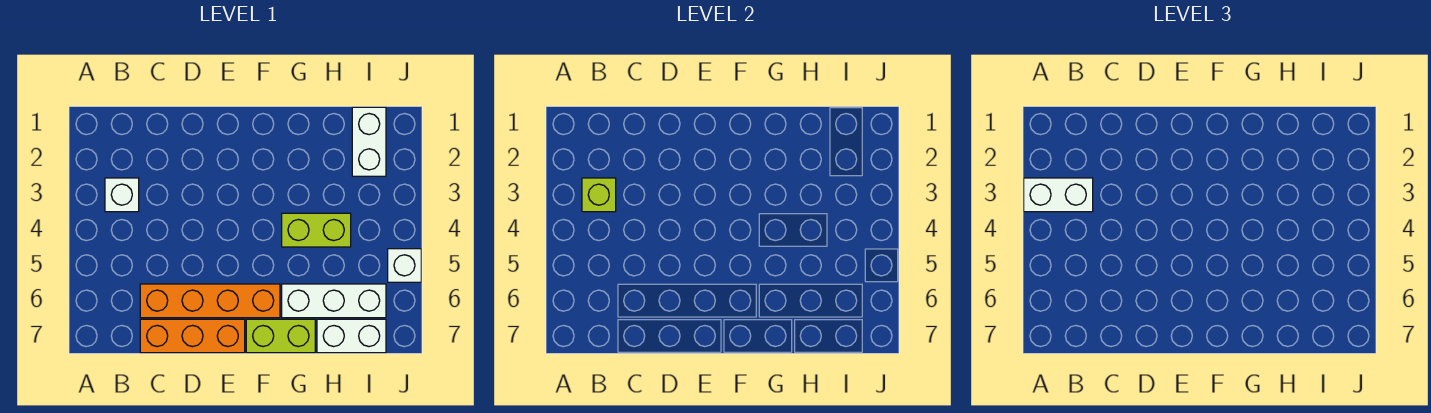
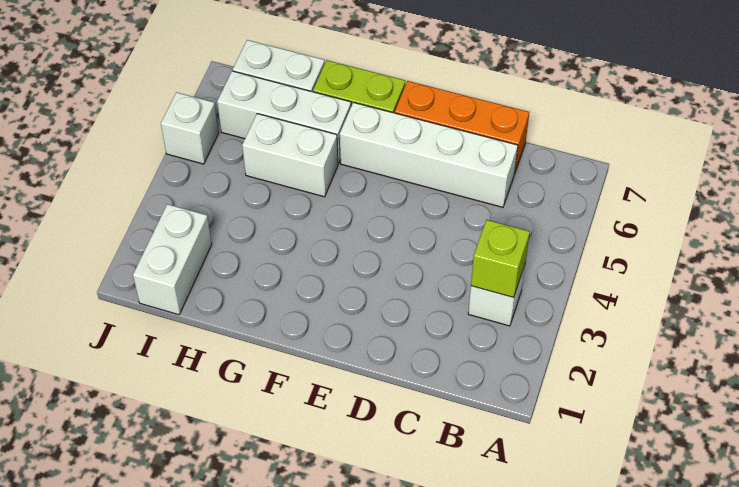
white brick A3:B3 level 3 -> white brick G5:H5 level 1
orange brick C6:F6 level 1 -> white brick C6:F6 level 1
lime brick G4:H4 level 1 -> none

